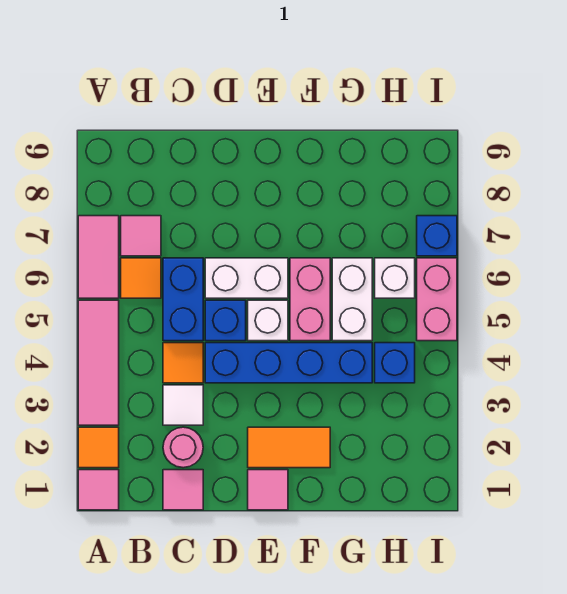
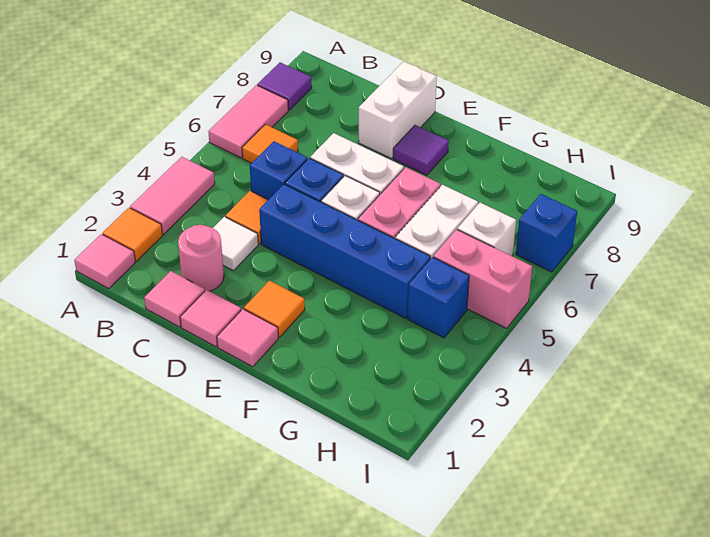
pink tile A3:A5 level 1 -> pink tile A3:A4 level 1
none -> purple tile A8 level 1
pink tile B7 level 1 -> pink tile D1 level 1
blue brick C5:C6 level 1 -> blue brick C5 level 1
none -> white brick D8:D9 level 1
orange tile E2:F2 level 1 -> orange tile E2 level 1
none -> purple tile E8 level 1
pink brick I5:I6 level 1 -> pink brick H5:I5 level 1

